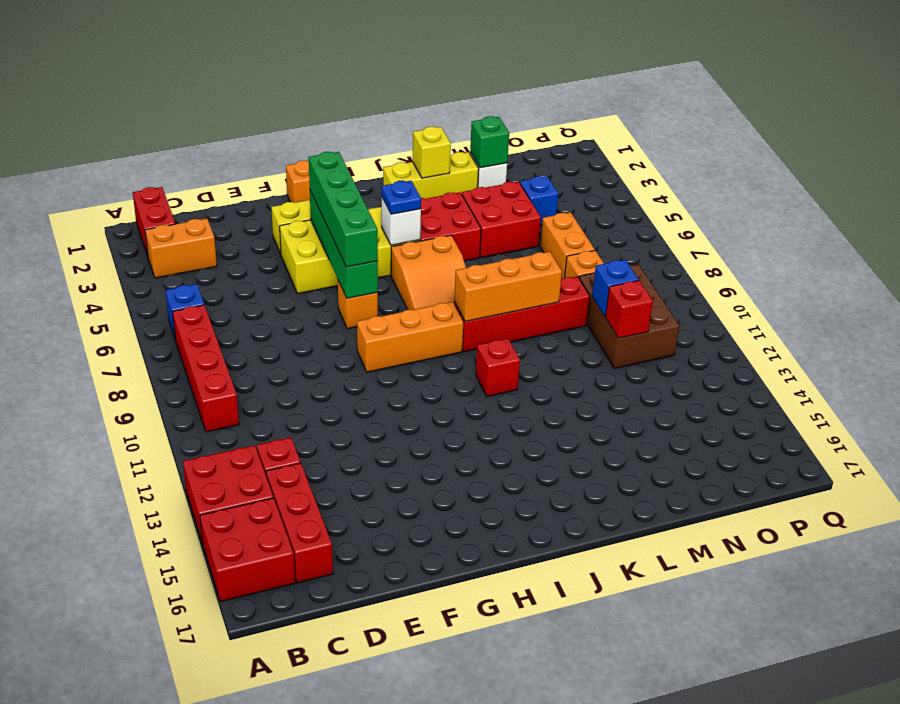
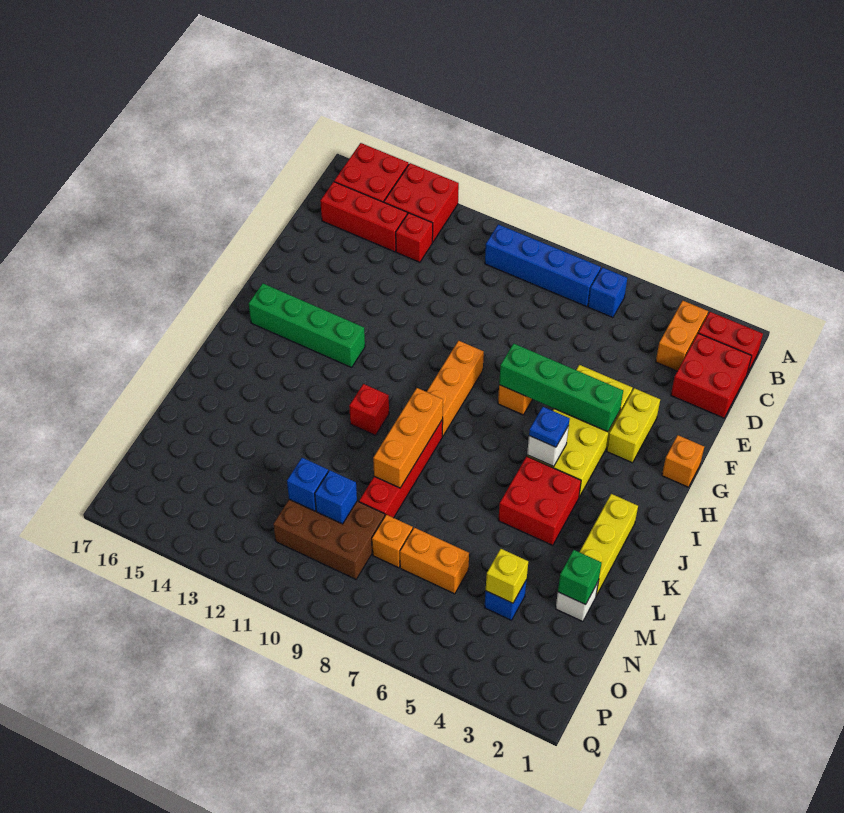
red brick B7:B10 level 1 -> blue brick B7:B10 level 1
green brick G4:G7 level 3 -> green brick H13:H16 level 1
orange slope I6:J8 level 1 top 6 -> none
yellow brick K2 level 2 -> yellow brick N4 level 2
red brick L4:M5 level 1 -> red brick C1:D2 level 1
red brick N11 level 2 -> blue brick N11 level 2

